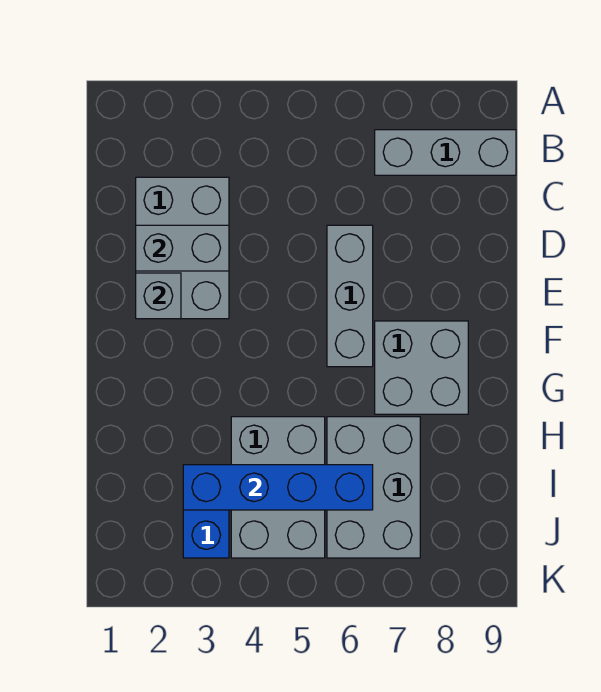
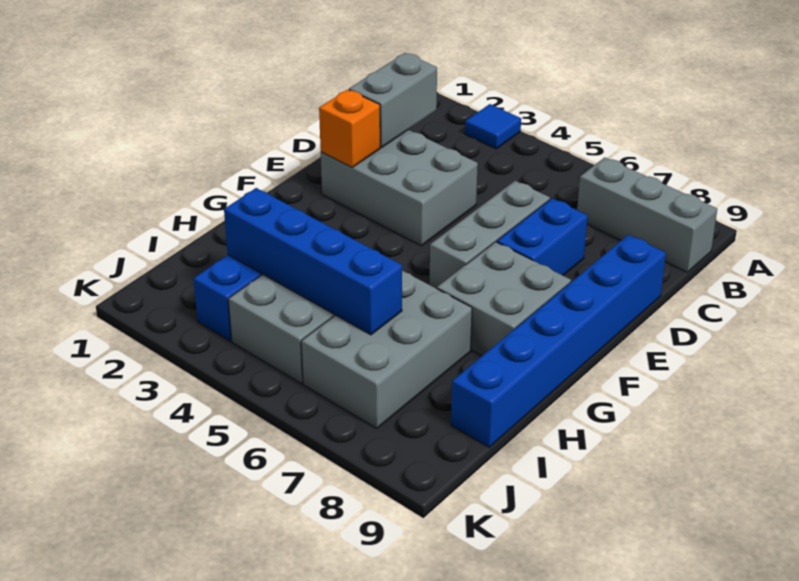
none -> blue tile A3 level 1
grey brick C2:E3 level 1 -> grey brick D2:E4 level 1
grey brick D2:D3 level 2 -> grey brick C2:D2 level 2
none -> blue brick D7:E7 level 1
none -> blue brick D9:I9 level 1
grey brick E2 level 2 -> orange brick E2 level 2

